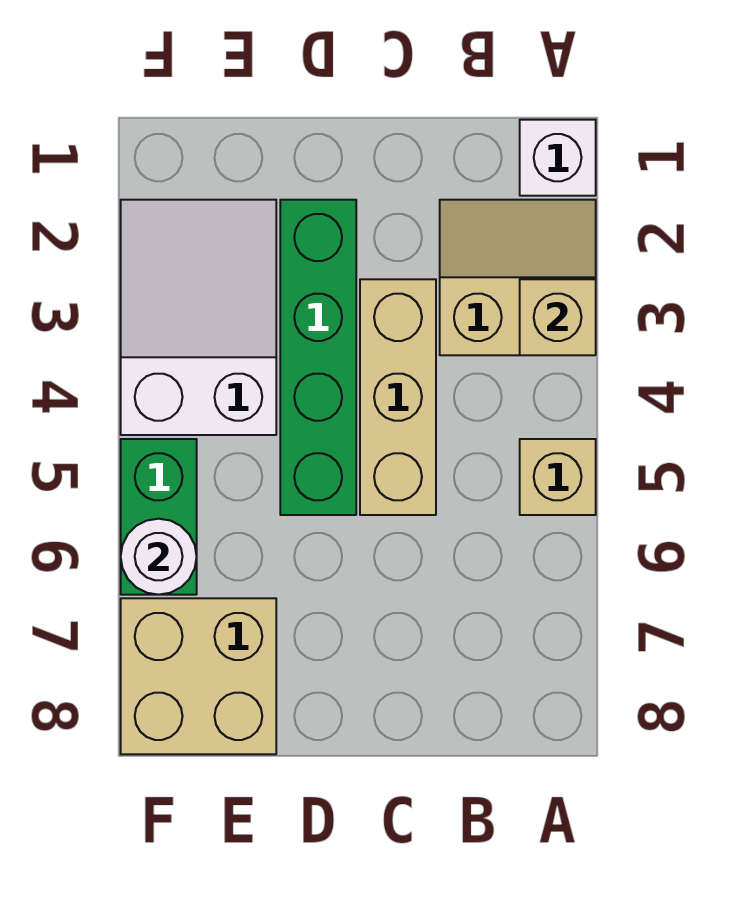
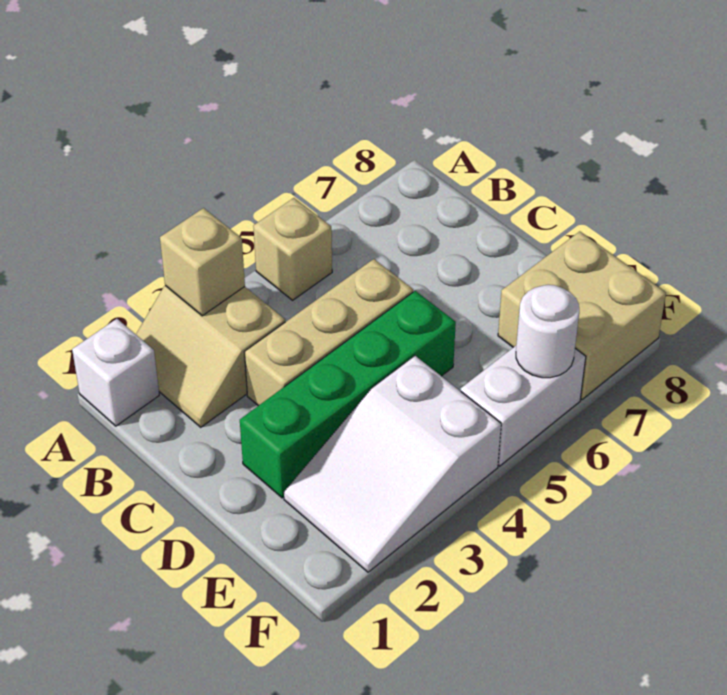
green brick F5:F6 level 1 -> white brick F5:F6 level 1

